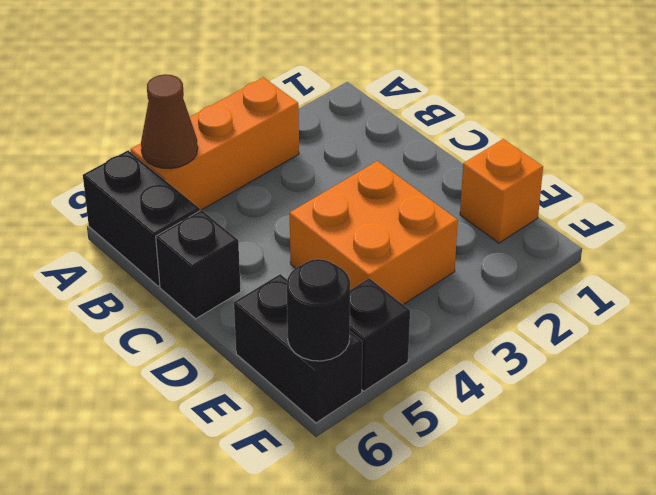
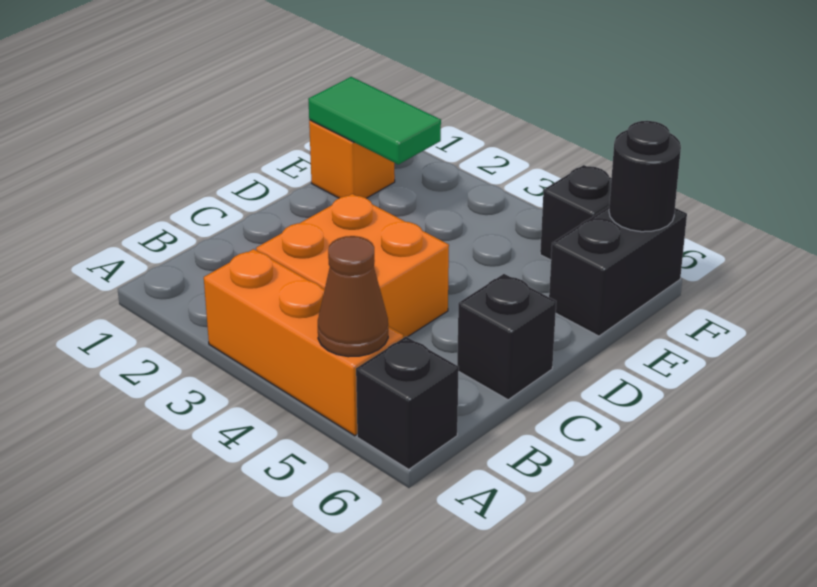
black brick A6:B6 level 1 -> black brick A6 level 1
orange brick D3:E4 level 1 -> orange brick B3:C4 level 1
none -> green tile E1:E2 level 2

